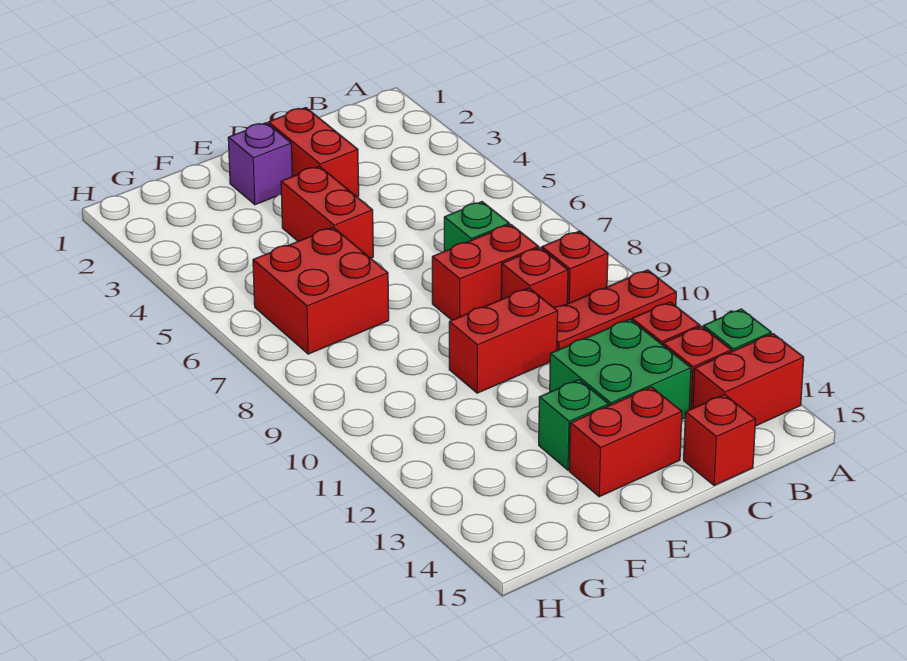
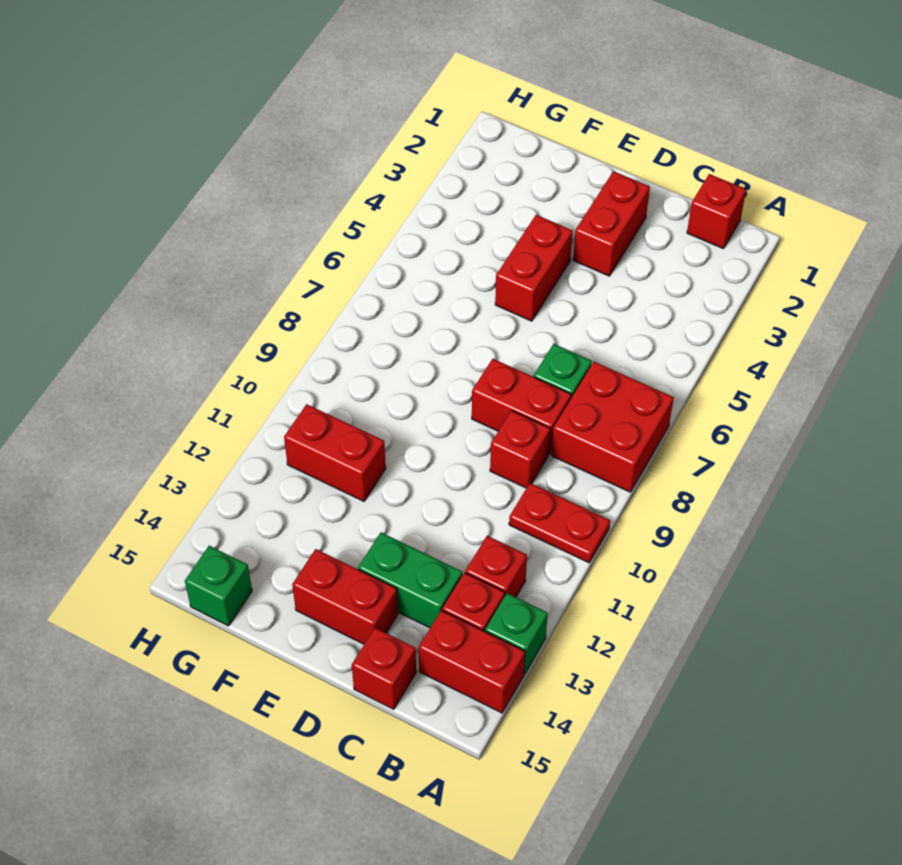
red plate A10:C10 level 1 -> red plate A10:B10 level 1
red brick B9 level 1 -> red brick B1 level 1
green brick C12:D13 level 1 -> green brick C13:D13 level 1
red brick D10:E10 level 1 -> red brick F11:G11 level 1
purple brick E2 level 1 -> none
green brick E13 level 1 -> green brick G15 level 1
red brick F6:G7 level 1 -> red brick A7:B8 level 1

